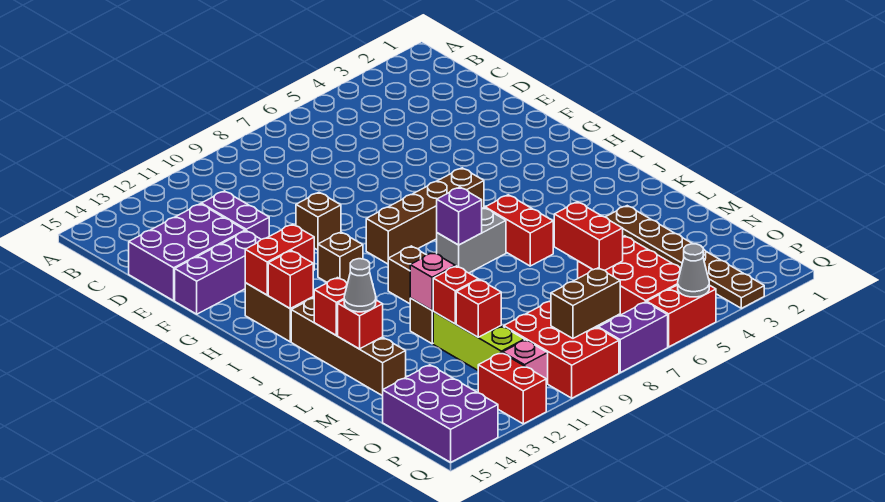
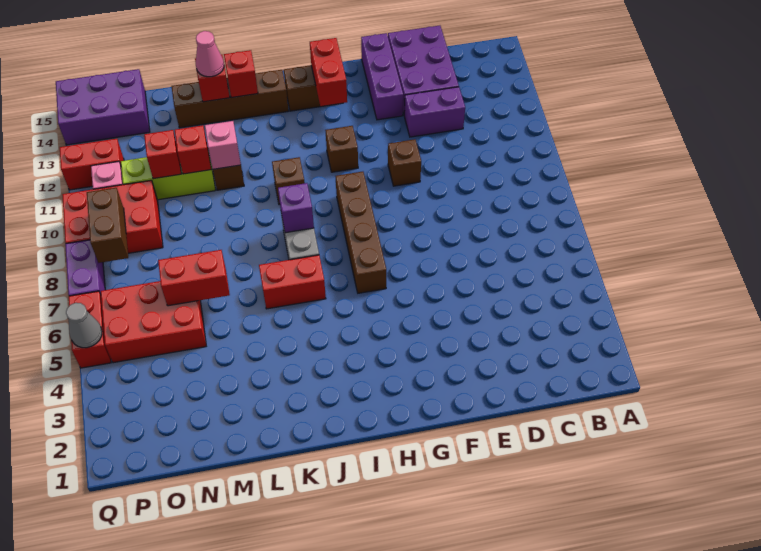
red brick I14 level 2 -> none
brown plate L3:Q3 level 1 -> none
grey cone L14 level 3 -> pink cone L14 level 3

